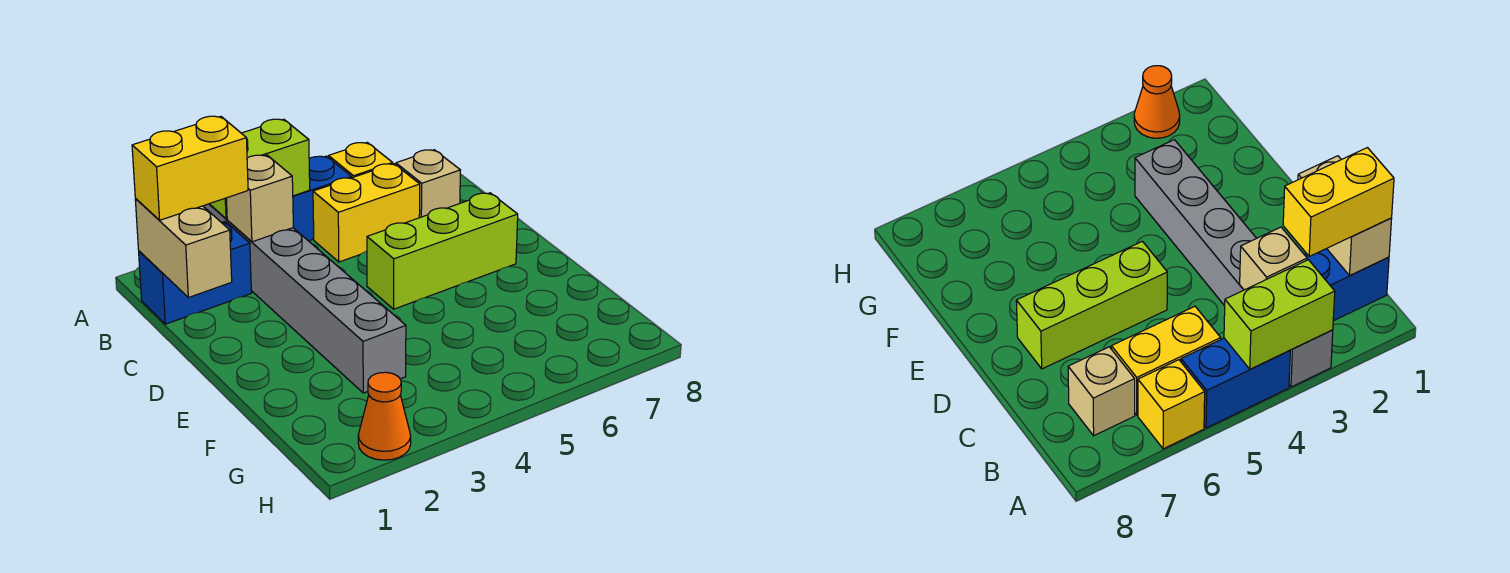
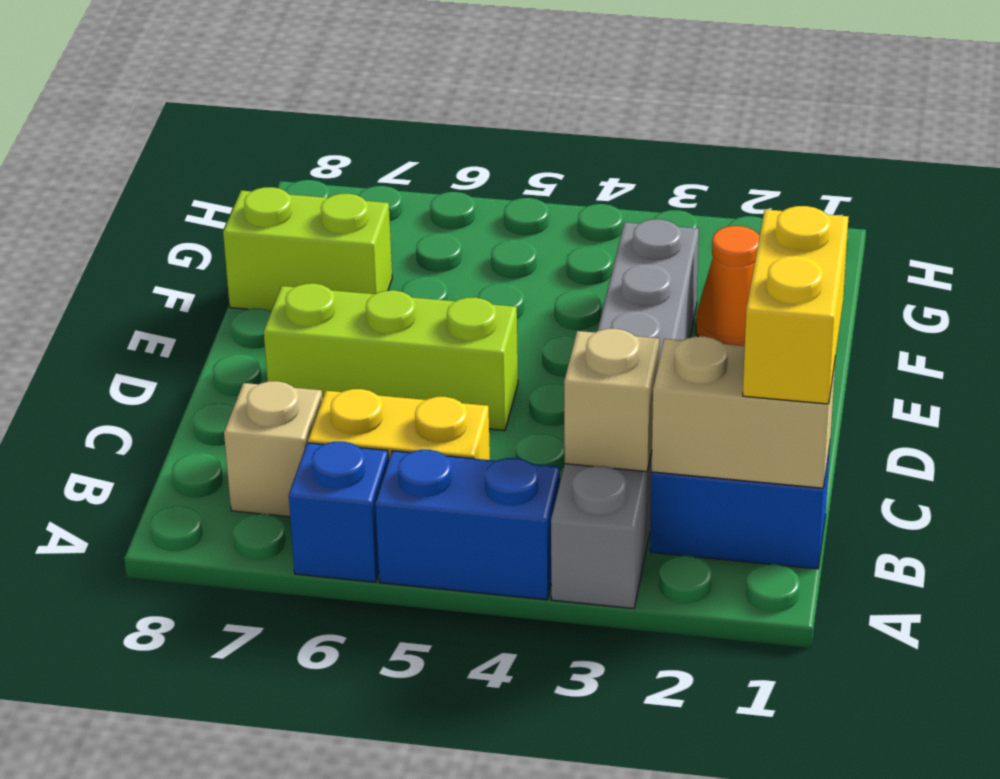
lime brick A3:A4 level 2 -> lime brick F7:F8 level 1
yellow brick A6 level 1 -> blue brick A6 level 1
tan brick B1:C1 level 2 -> tan brick B1:B2 level 2
yellow brick B1:B2 level 3 -> yellow brick B1:C1 level 3
orange cone H2 level 1 -> orange cone F2 level 1

